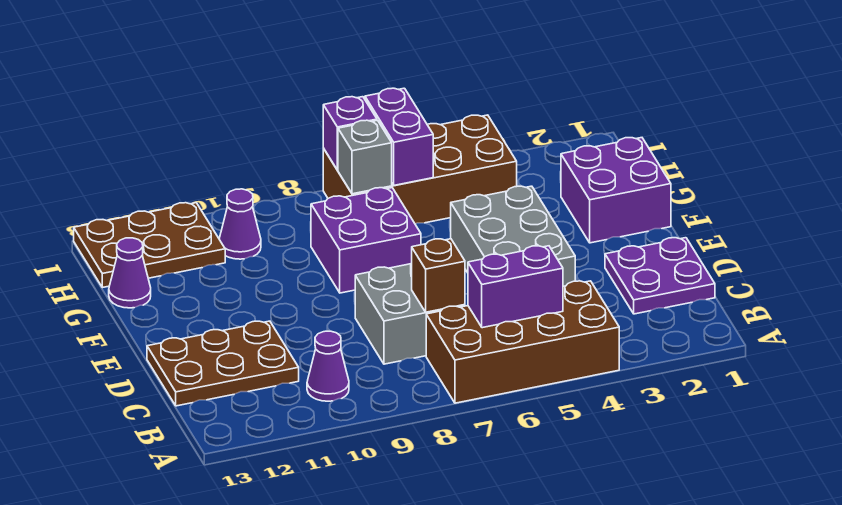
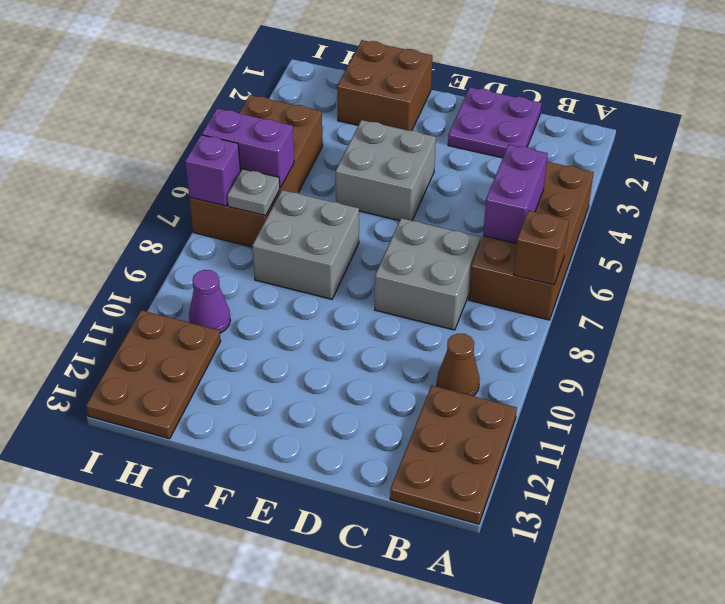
purple cone B10 level 1 -> brown cone B10 level 1
brown brick C7 level 2 -> brown brick A7 level 2
brown plate C11:D13 level 1 -> brown plate A11:B13 level 1
grey brick D4:F5 level 1 -> grey brick E4:F5 level 1
purple brick F1:G2 level 1 -> brown brick F1:G2 level 1
purple brick F7:G8 level 1 -> grey brick F7:G8 level 1
purple cone G13 level 1 -> none
grey brick H7 level 2 -> grey plate H7 level 2

